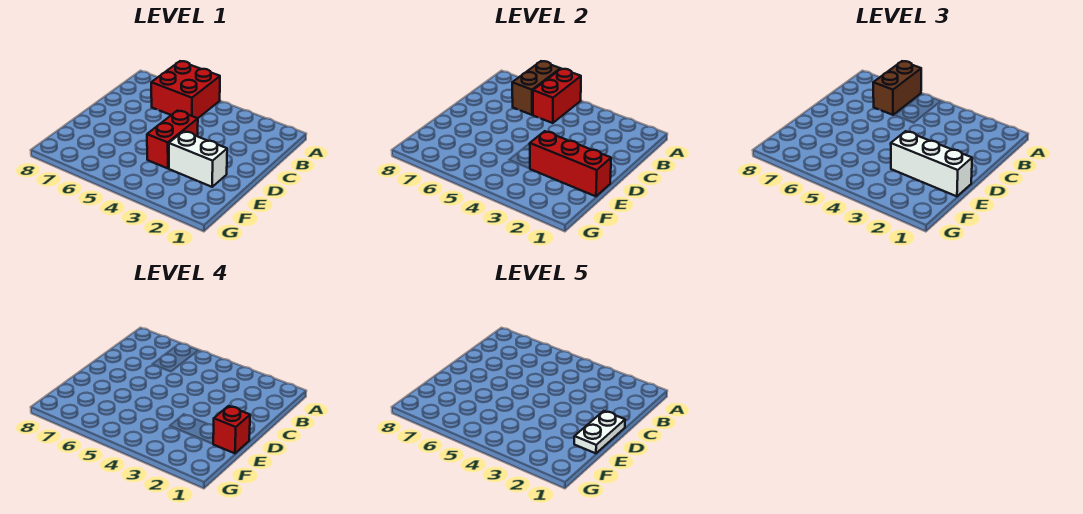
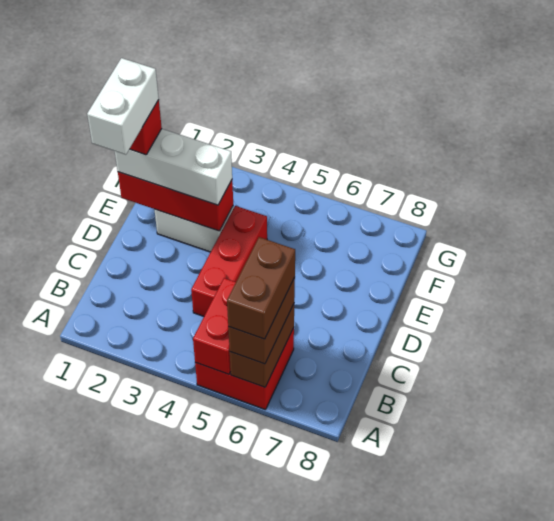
none -> brown brick A6:B6 level 4
white plate D1:E1 level 5 -> white brick D1:E1 level 5
red brick D4:E4 level 1 -> red brick C4:E4 level 1

